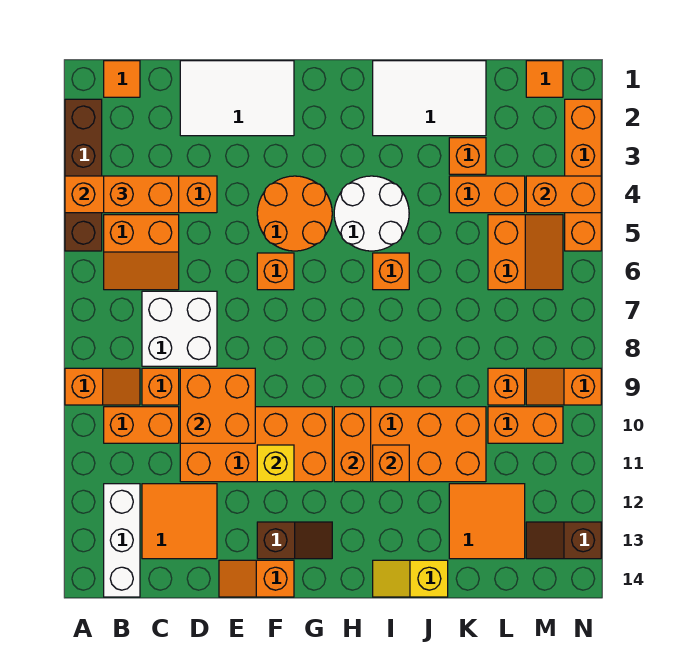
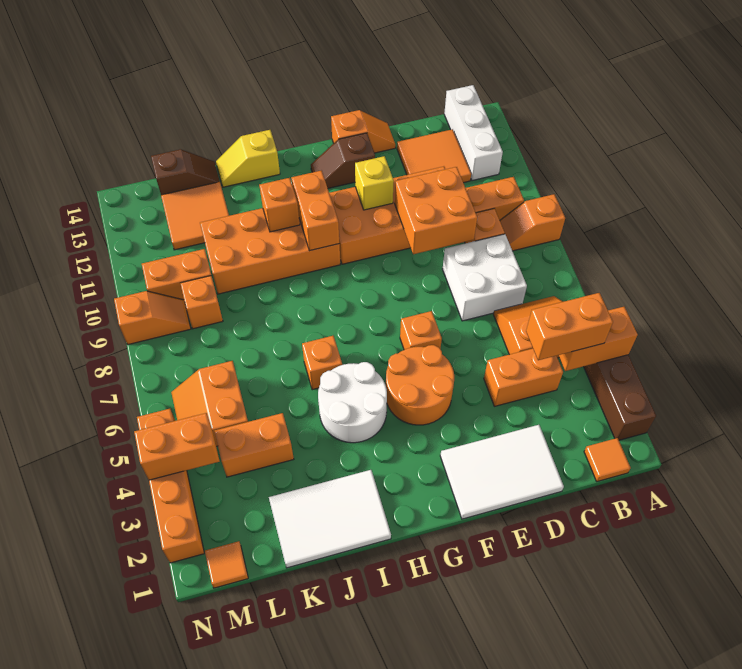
yellow slope I14:J14 level 1 top J -> yellow slope I14:J14 level 1 top I
orange brick K3 level 1 -> none
brown slope M13:N13 level 1 top N -> brown slope K14:L14 level 1 top L

